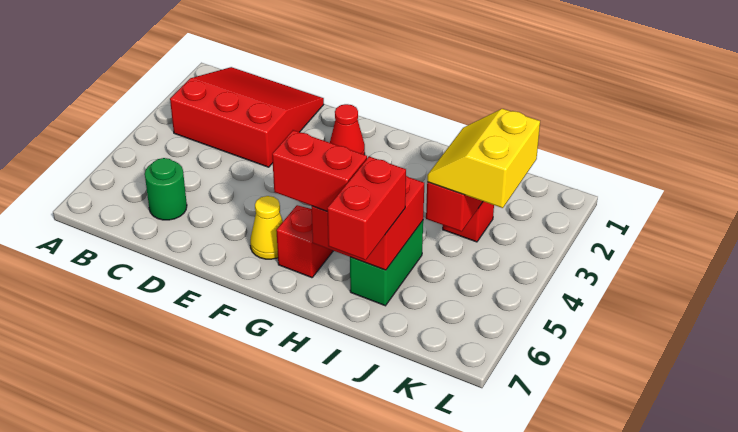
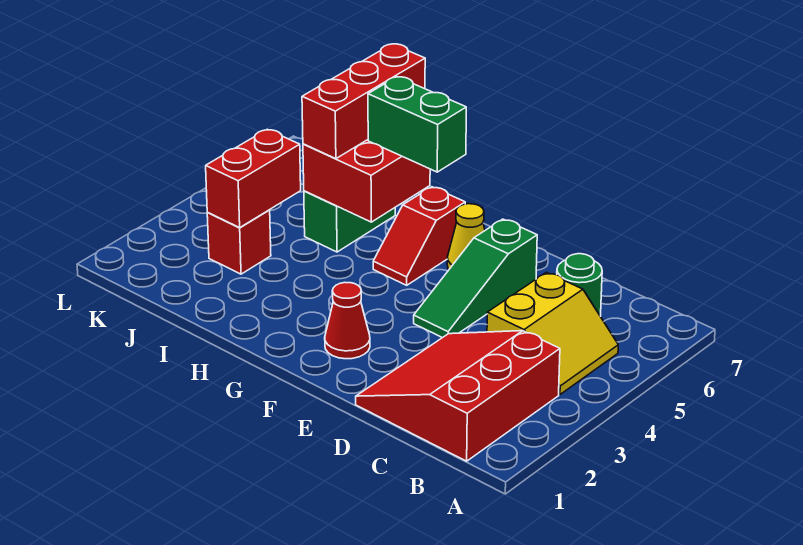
red slope B1:D3 level 1 top 3 -> red slope B1:D3 level 1 top B
none -> green slope E4:E6 level 1 top 6
red brick G6:H6 level 3 -> green brick G6:H6 level 3
red brick I6:I7 level 3 -> red brick I5:I7 level 3
yellow slope J3:K4 level 3 top K -> yellow slope B4:C5 level 1 top C

